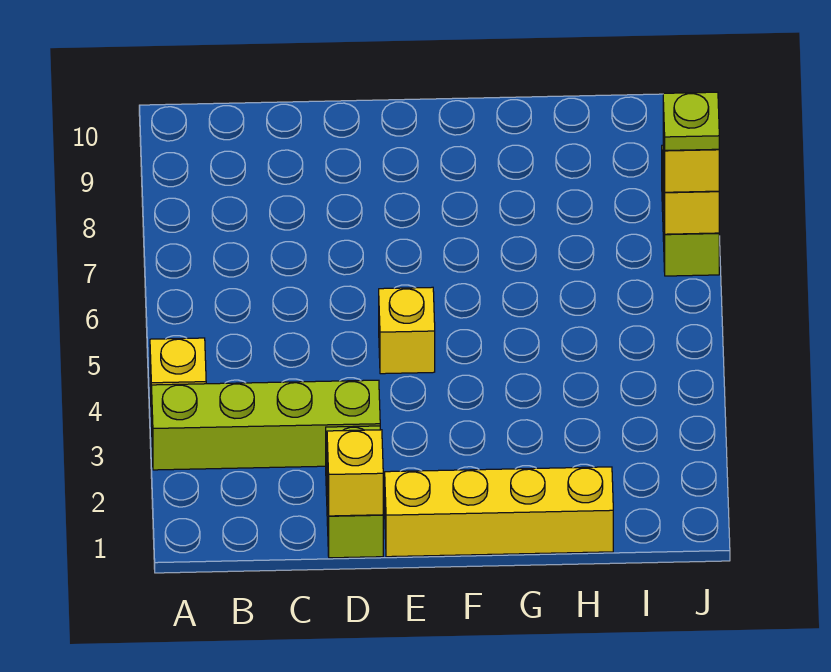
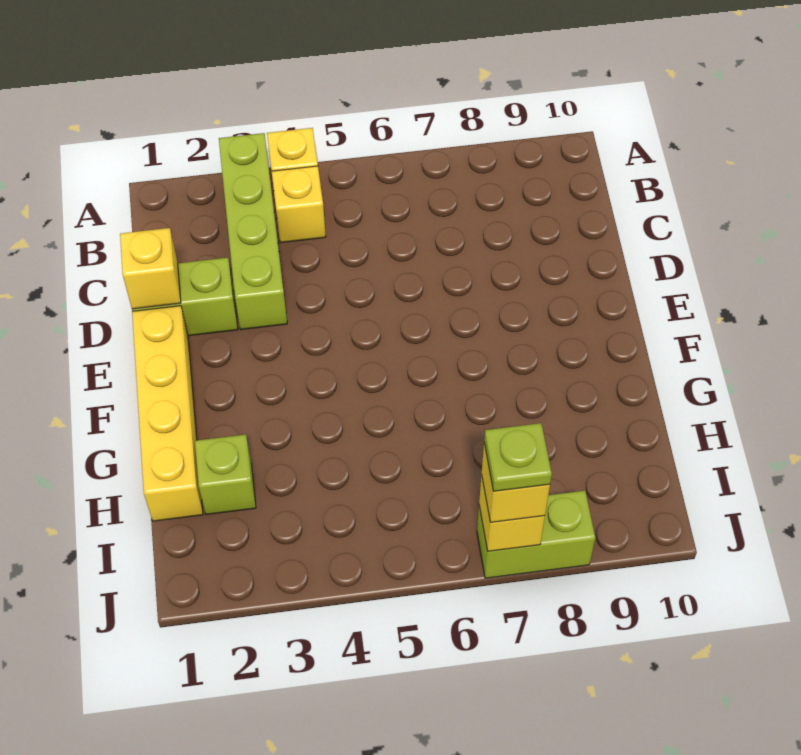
yellow brick E5 level 1 -> yellow brick B4 level 1
none -> lime brick H2 level 1

